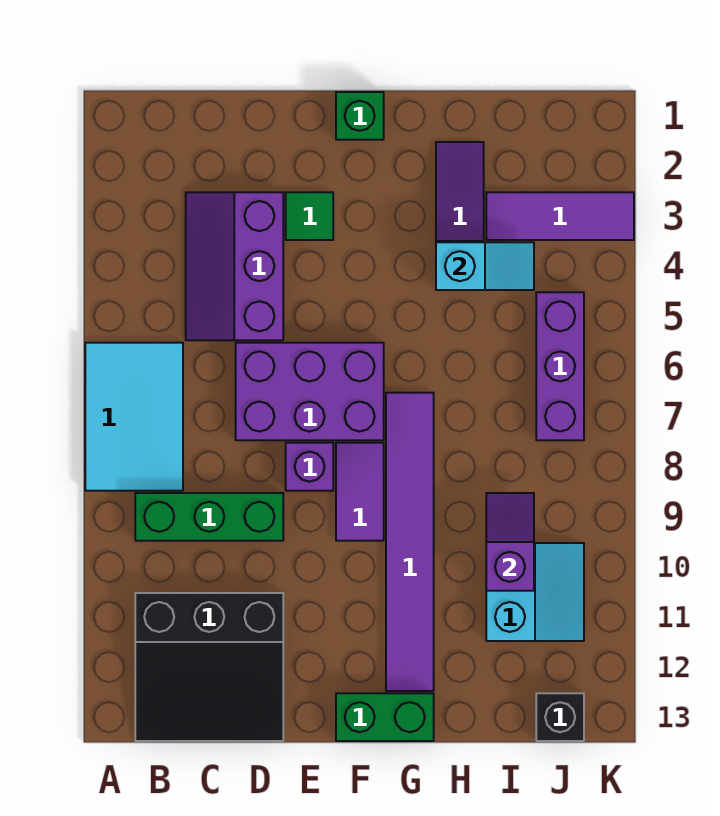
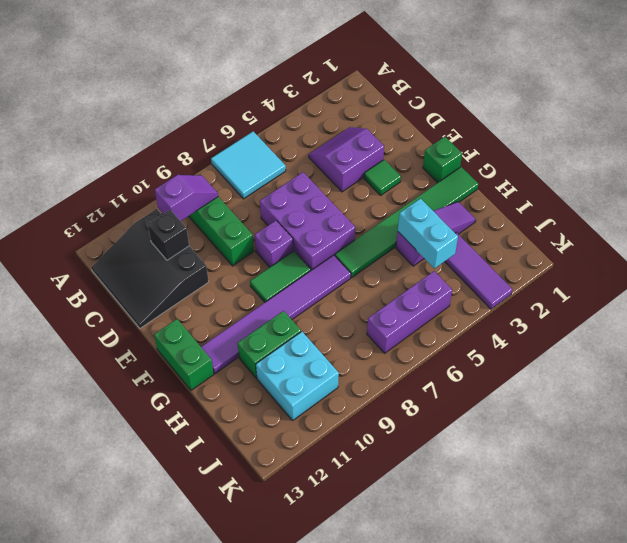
cyan tile A6:B8 level 1 -> cyan tile A6:B7 level 1
purple slope C3:D5 level 1 top D -> purple slope C3:D4 level 1 top D
purple tile F8:F9 level 1 -> green tile F8:F9 level 1
none -> green tile G1:G6 level 1
cyan slope H4:I4 level 2 top H -> cyan brick H4:I4 level 2
none -> green brick H10:H11 level 1
purple slope I9:I10 level 2 top 10 -> purple slope B9:B10 level 2 top 10
cyan slope I10:J11 level 1 top I -> cyan brick I10:J11 level 1
black brick J13 level 1 -> black brick C11 level 2

